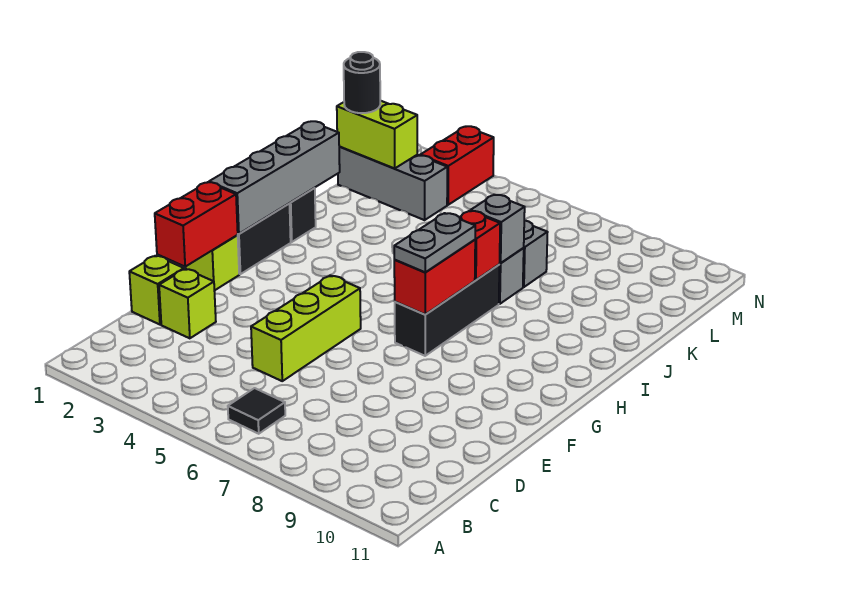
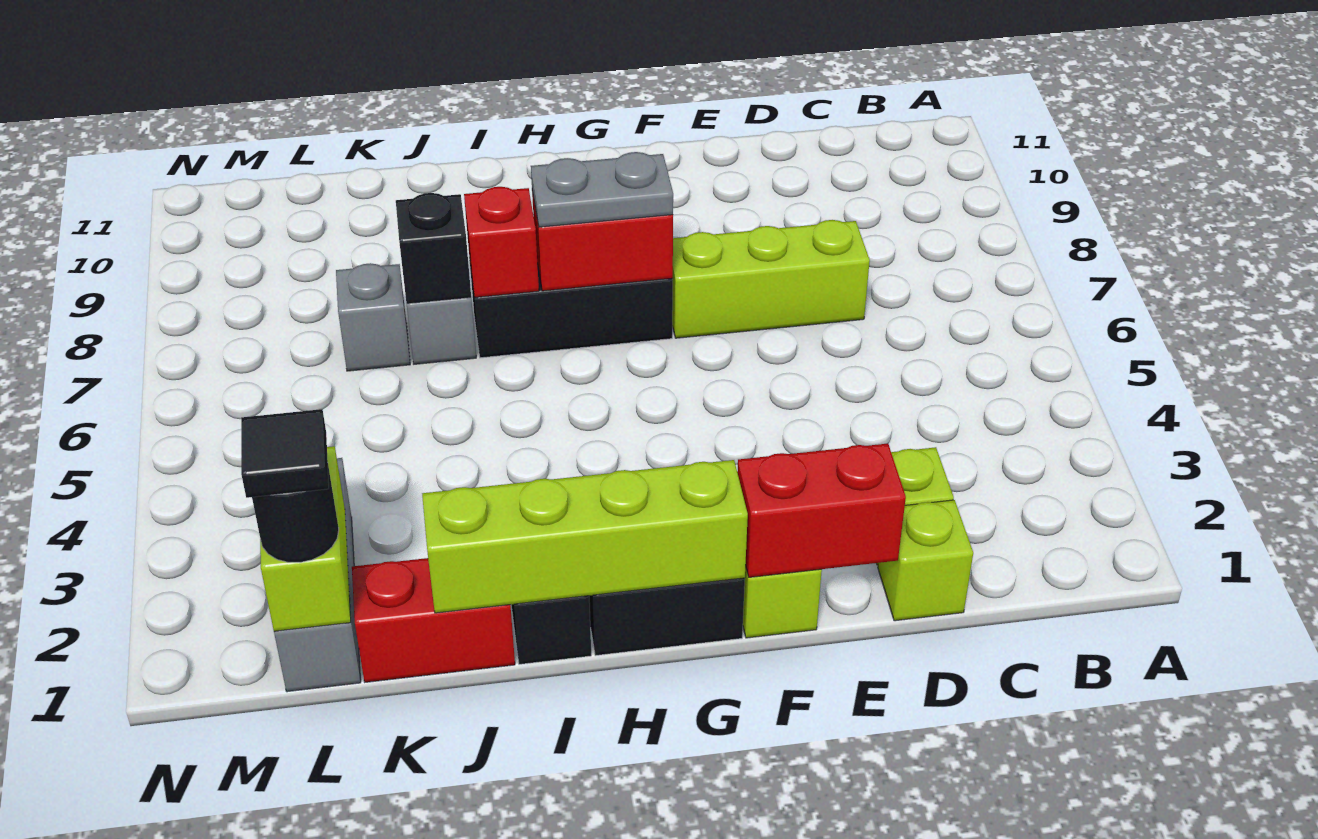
black tile B6 level 1 -> black tile L1 level 4
lime brick D5:F5 level 1 -> lime brick D7:F7 level 1
grey brick G1:J1 level 2 -> lime brick G1:J1 level 2
grey brick J7 level 2 -> black brick J7 level 2
red brick M3:N3 level 1 -> red brick J1:K1 level 1

